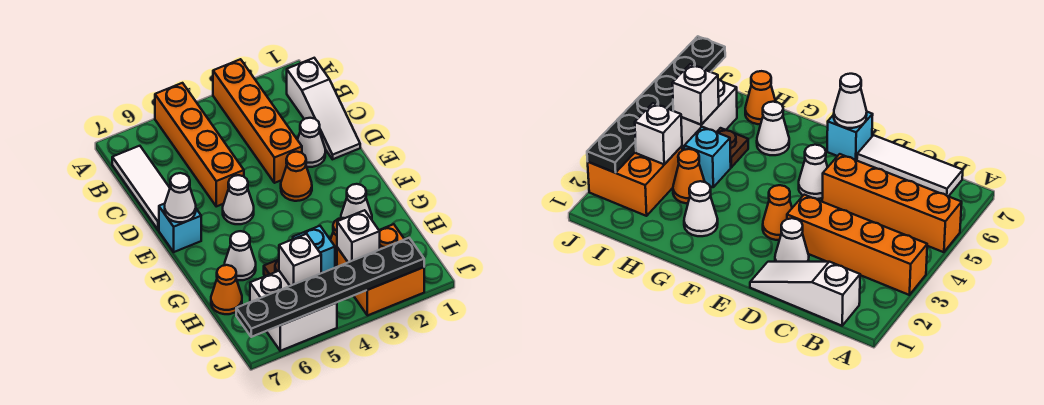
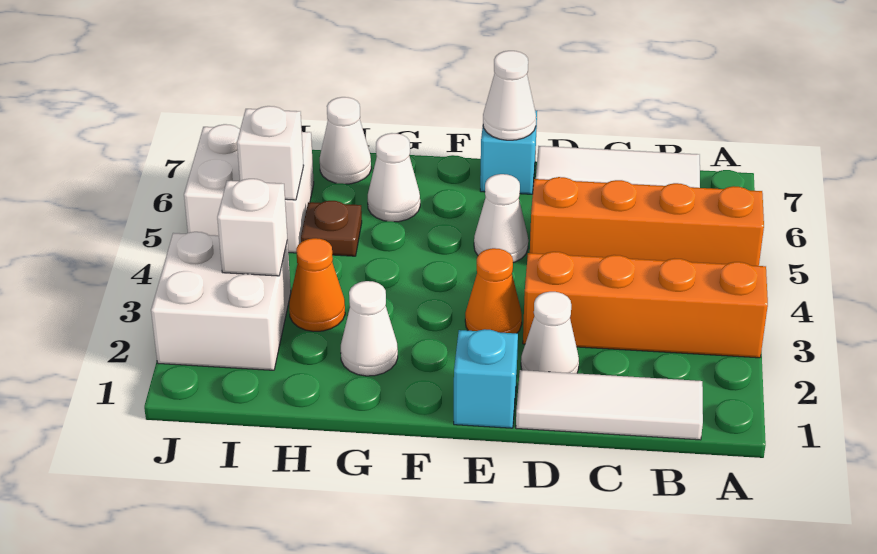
white slope B1:D1 level 1 top B -> white tile B1:D1 level 1
cyan brick H4 level 1 -> cyan brick E1 level 1
orange cone H7 level 1 -> white cone H7 level 1
orange brick I2:J3 level 1 -> white brick I2:J3 level 1
black plate J2:J7 level 2 -> none

